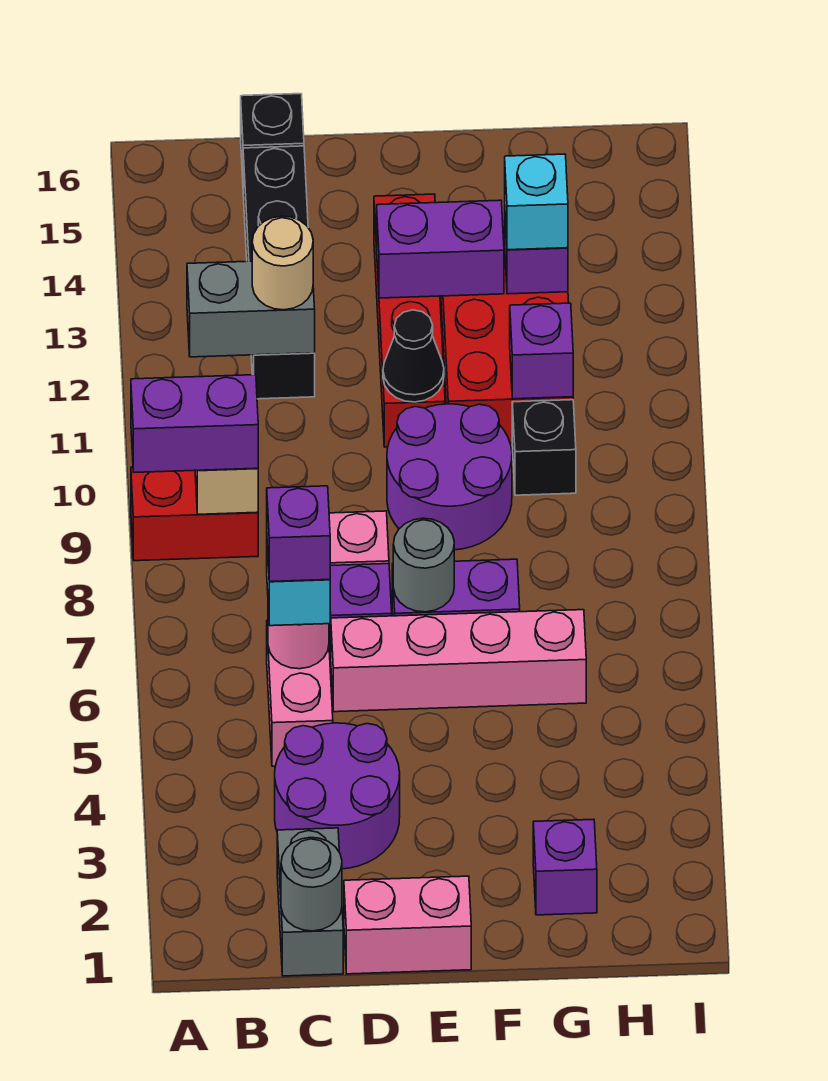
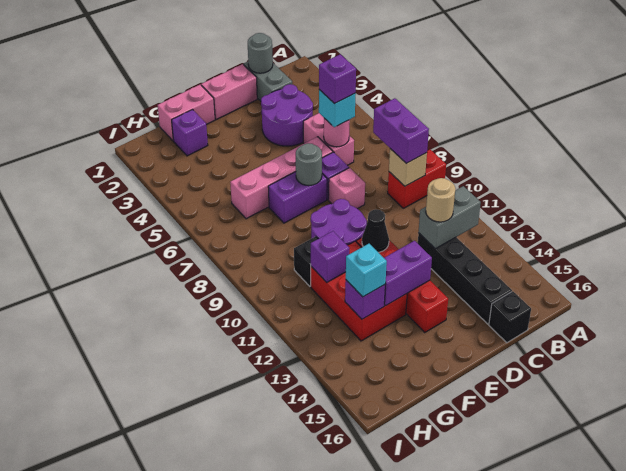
purple brick A9:B9 level 3 -> purple brick B8:B9 level 3
none -> pink brick F1:G1 level 1

